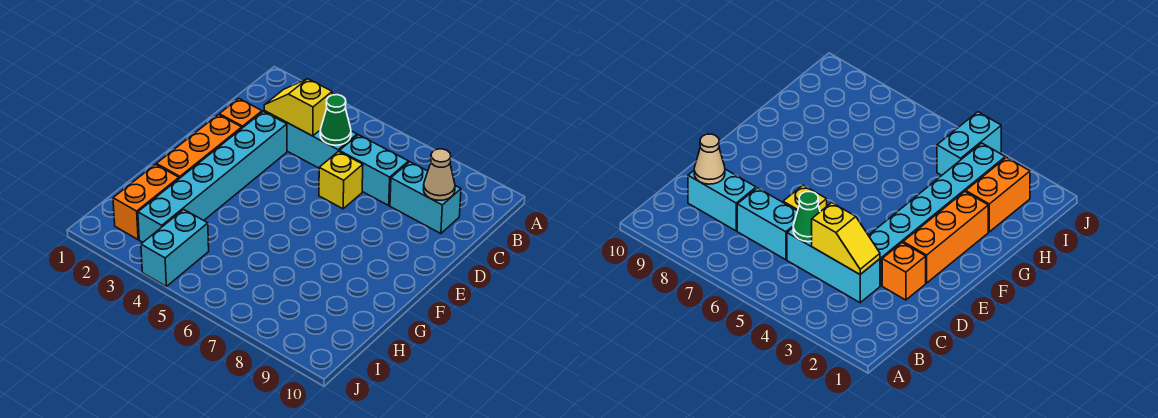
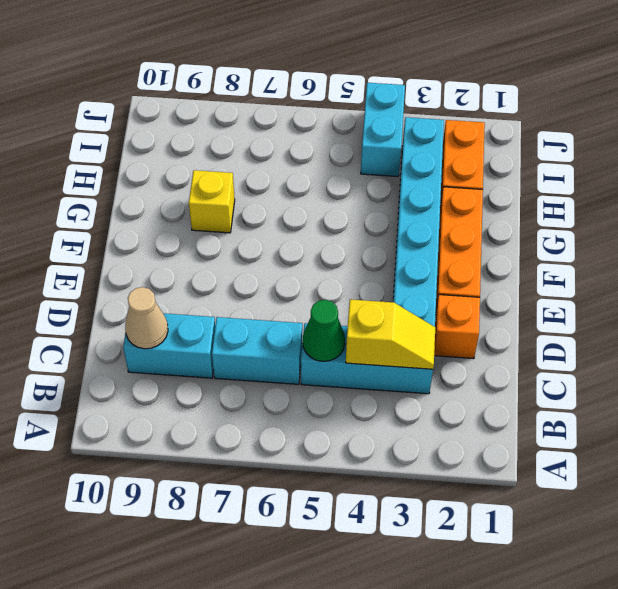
yellow brick D6 level 1 -> yellow brick G8 level 1

